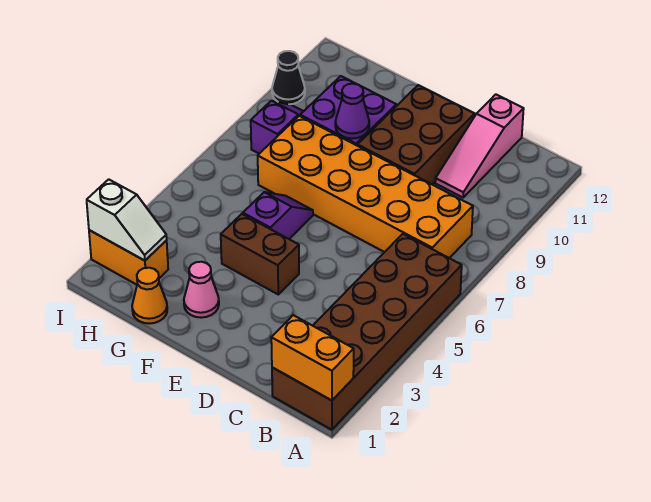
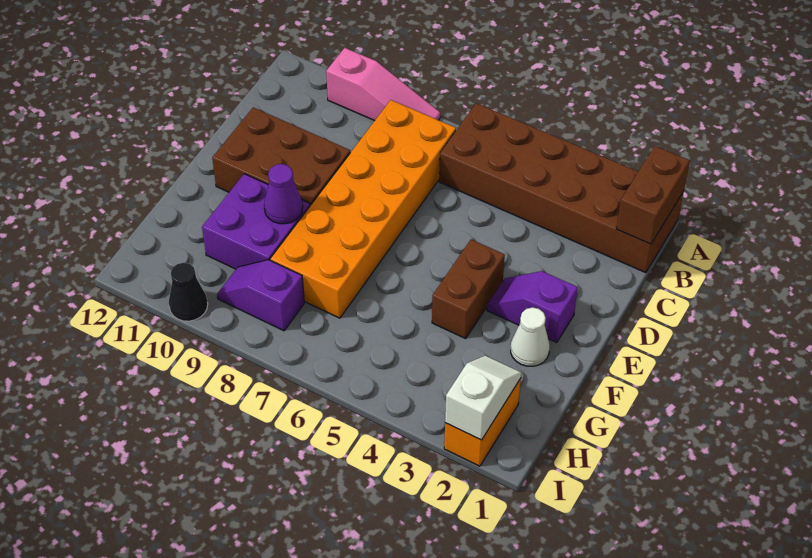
orange brick A1:B1 level 2 -> brown brick A1:B1 level 2
pink slope C10:C12 level 1 top 12 -> pink slope A8:A10 level 1 top 10
pink cone F2 level 1 -> white cone F2 level 1
purple slope F5:F6 level 1 top 5 -> purple slope E2:E3 level 1 top 2
orange cone G1 level 1 -> none

